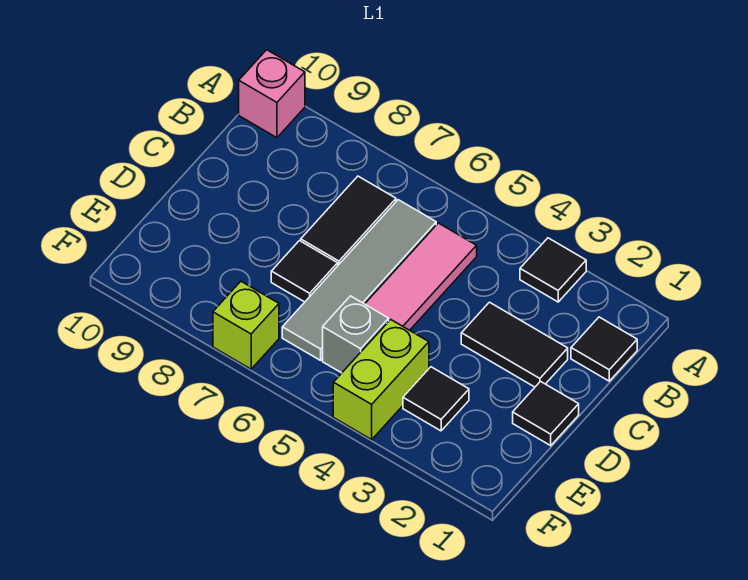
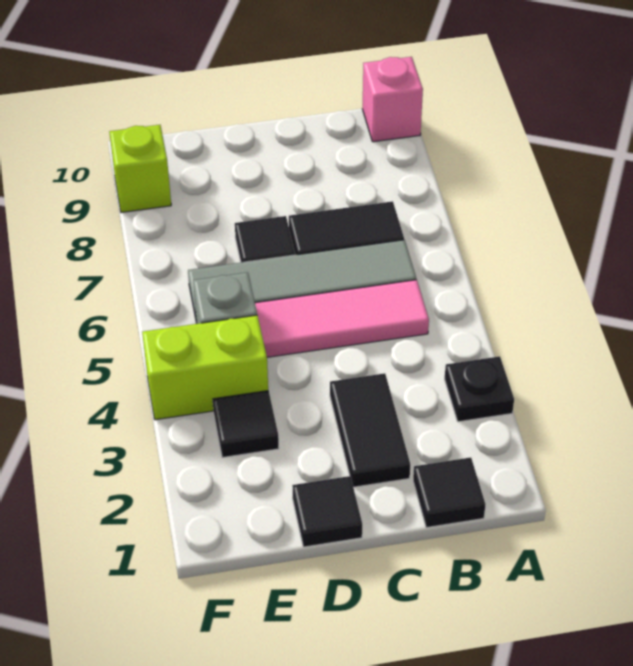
black tile A3 level 1 -> black plate A3 level 1
lime brick F7 level 1 -> lime brick F9 level 1

